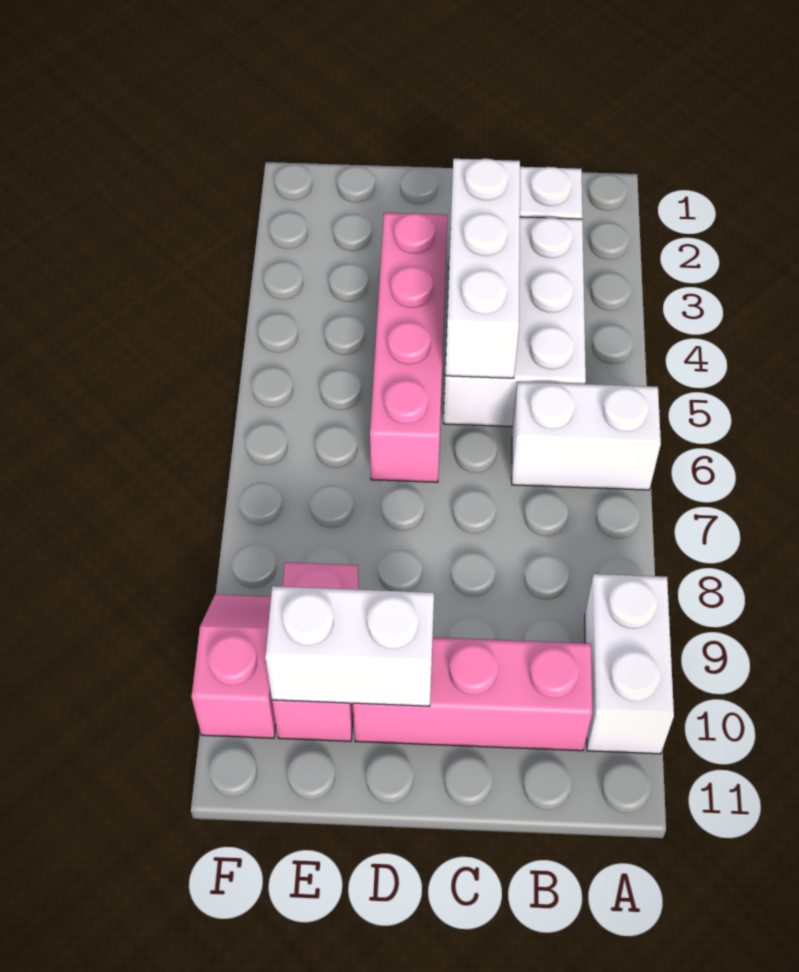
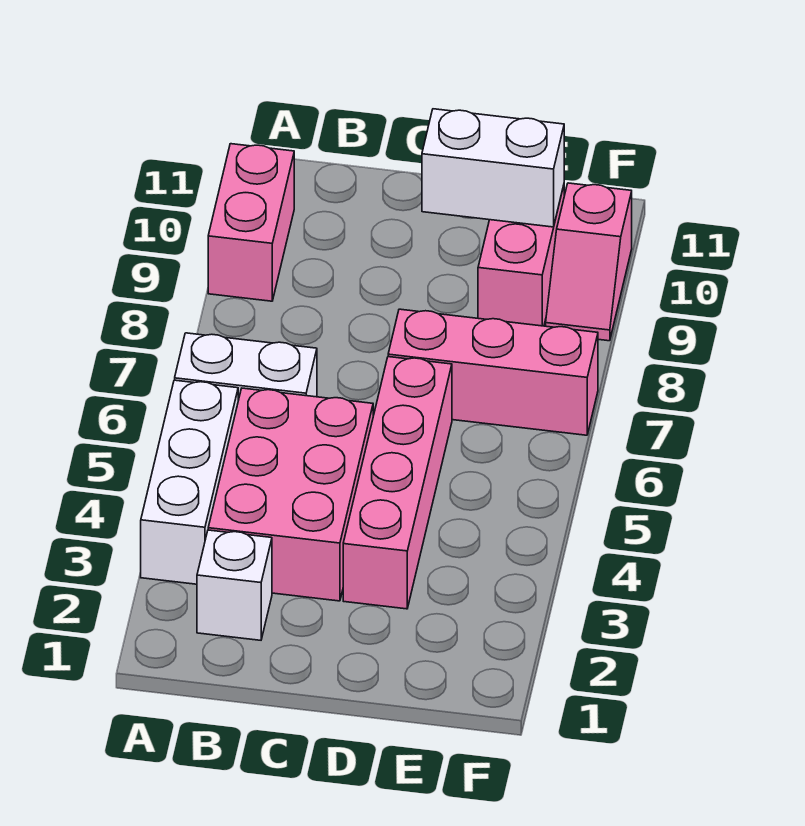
white brick A9:A10 level 1 -> pink brick A9:A10 level 1
white brick B3:C5 level 1 -> pink brick B3:C5 level 1
pink brick B10:D10 level 1 -> pink brick D7:F7 level 1
white brick C3:C5 level 2 -> white brick A3:A5 level 1

